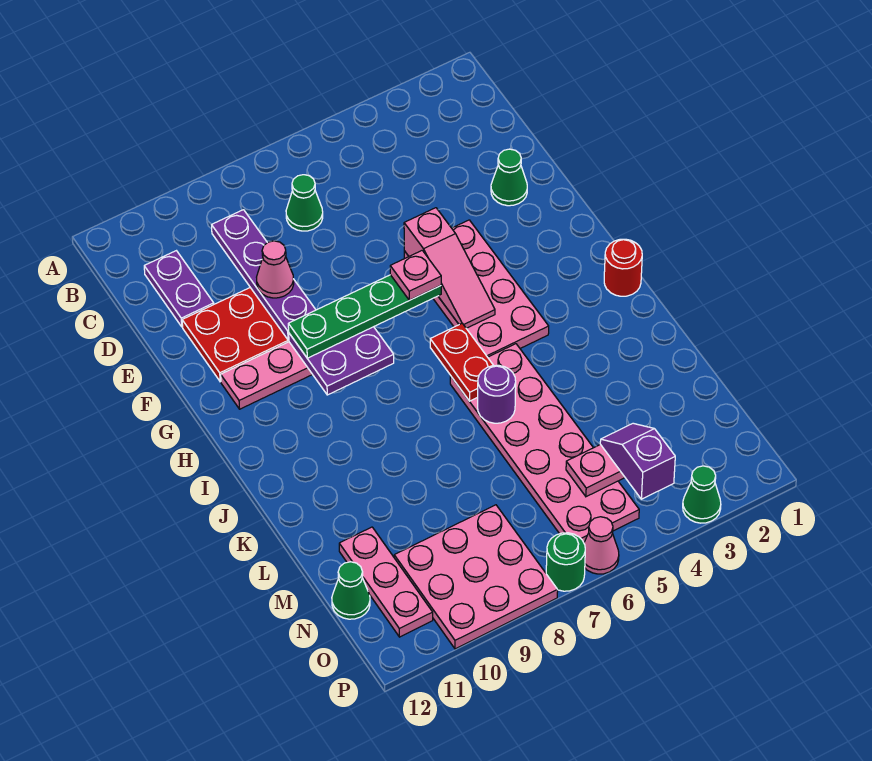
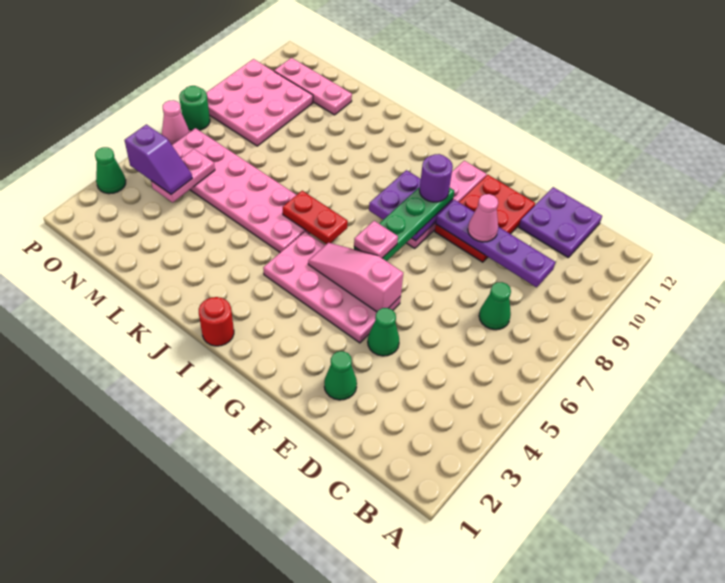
purple plate C11:D11 level 1 -> purple plate C11:D12 level 1
purple round brick K6 level 2 -> purple round brick G9 level 4
green cone N12 level 1 -> green cone E4 level 1

